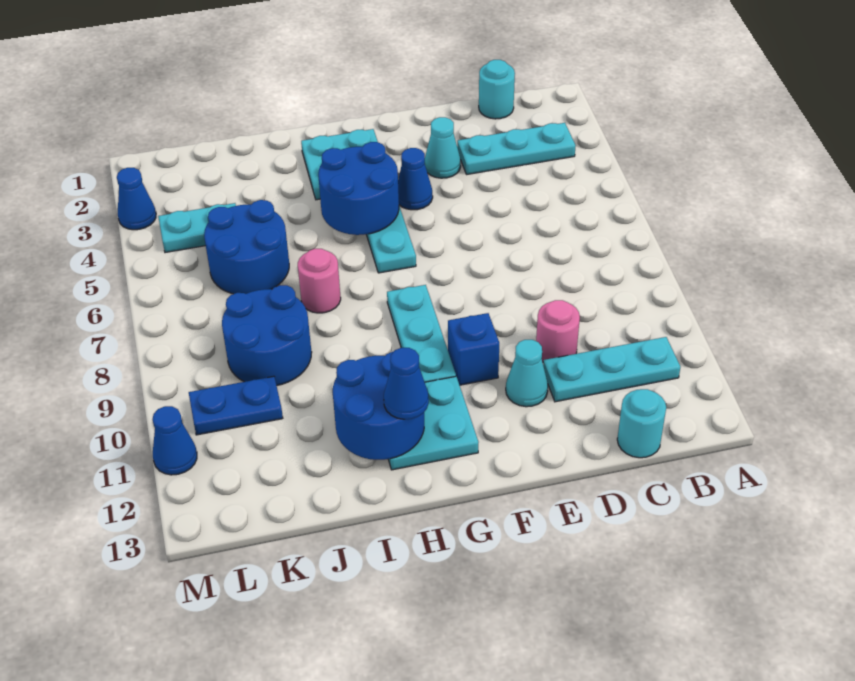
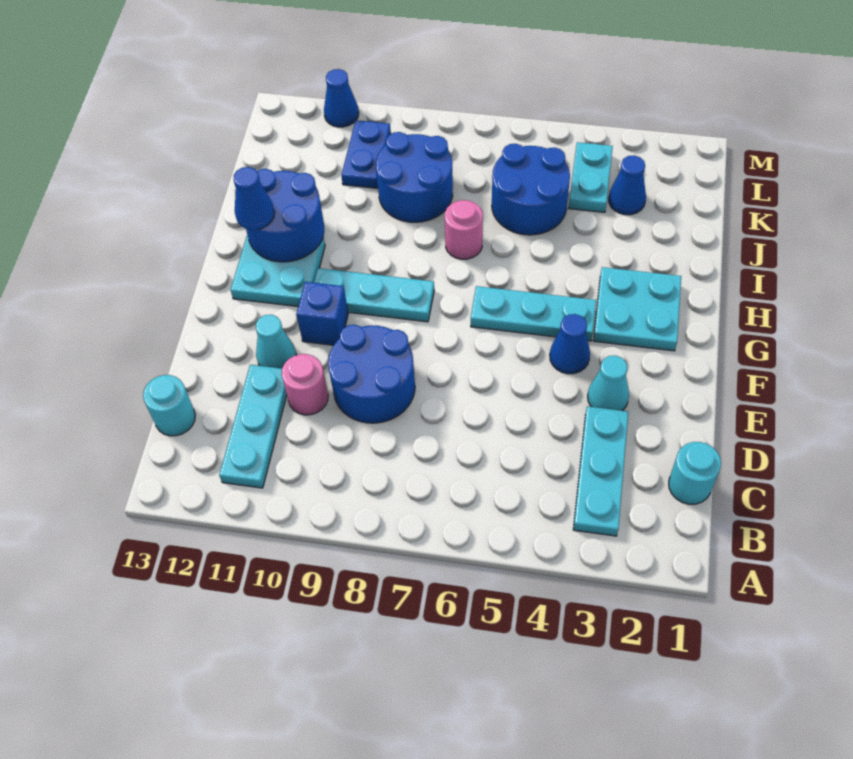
blue round brick G4:H5 level 2 -> blue round brick D8:E9 level 1
blue cone M3 level 1 -> blue cone K3 level 1

